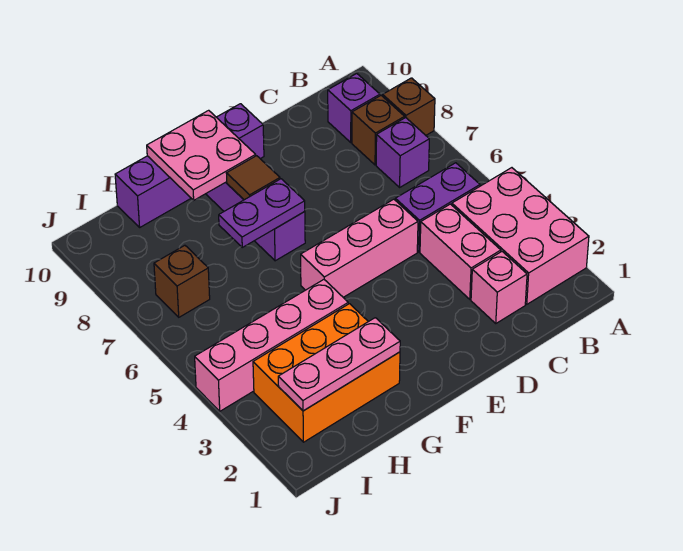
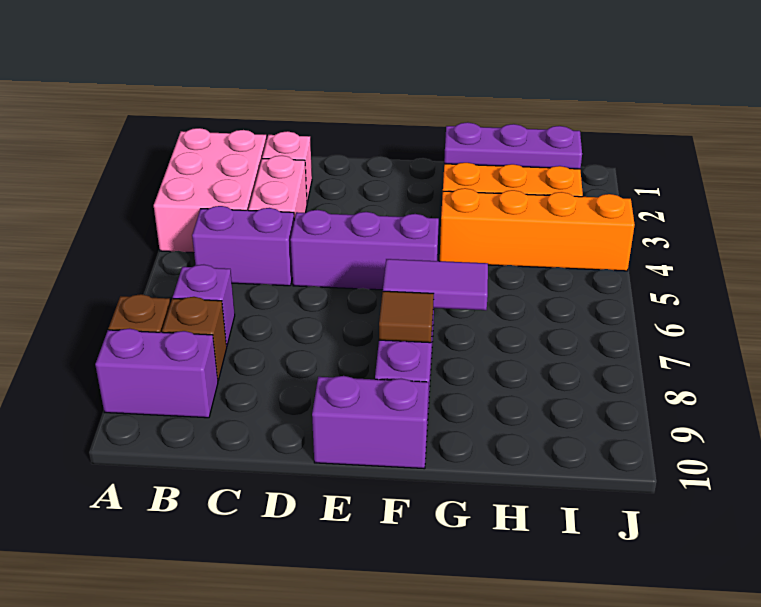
purple brick B9 level 1 -> purple brick A9:B9 level 1
pink brick D5:F5 level 1 -> purple brick D5:F5 level 1
purple brick E10:H10 level 1 -> purple brick E10:F10 level 1
purple plate F7:G7 level 2 -> purple tile F7:G7 level 2
pink plate F9:G10 level 2 -> none
pink plate G2:I2 level 2 -> purple plate G2:I2 level 2
pink brick G4:J4 level 1 -> orange brick G4:J4 level 1
brown brick I7 level 1 -> none

